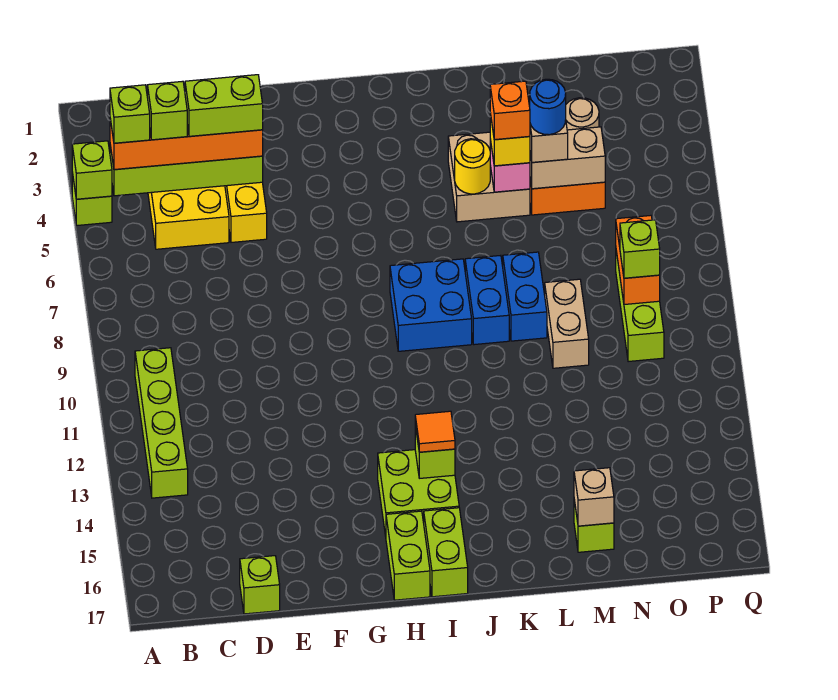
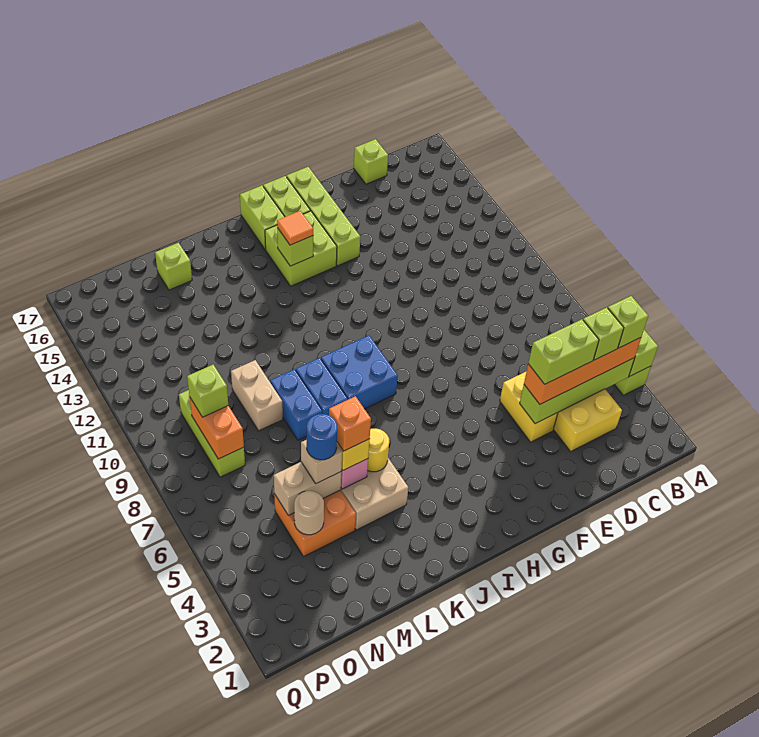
lime brick B10:B13 level 1 -> lime brick G14:G17 level 1
tan brick M16 level 2 -> none

